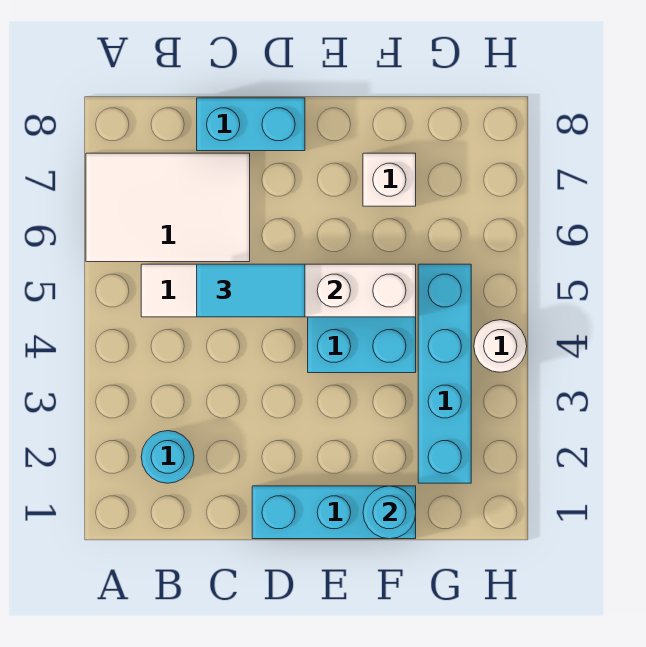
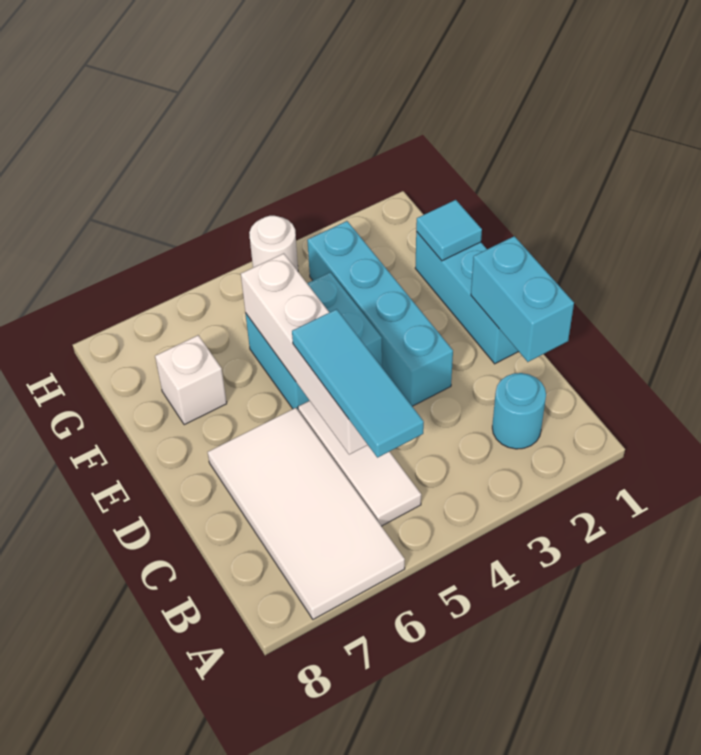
white tile A6:C7 level 1 -> white tile A6:D7 level 1
cyan tile C5:D5 level 3 -> cyan tile B5:D5 level 3
cyan brick C8:D8 level 1 -> cyan brick C1:D1 level 2
cyan round brick F1 level 2 -> cyan tile F1 level 2
cyan brick G2:G5 level 1 -> cyan brick D3:G3 level 1

